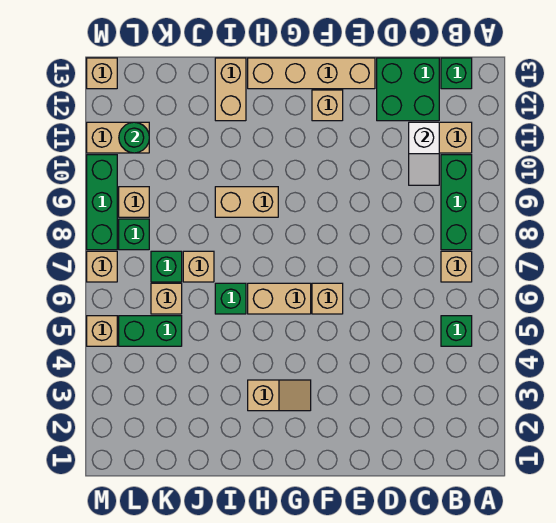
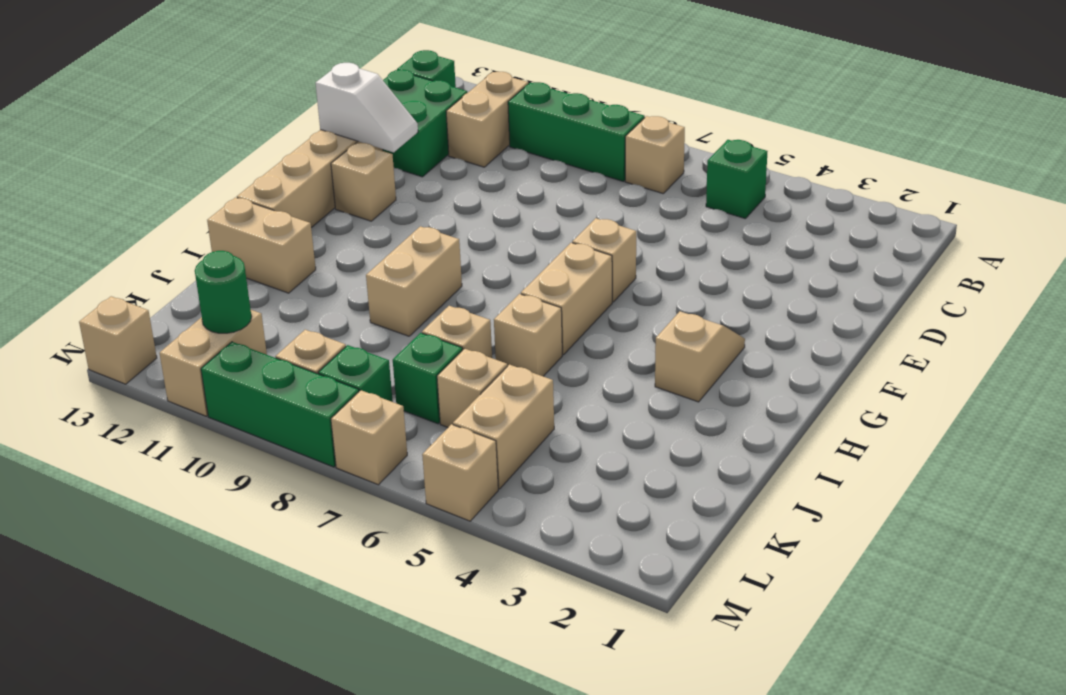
white slope C10:C11 level 2 top 11 -> white slope E12:E13 level 2 top 13
green brick I6 level 1 -> tan brick I6 level 1
green brick K5:L5 level 1 -> tan brick K5:L5 level 1

